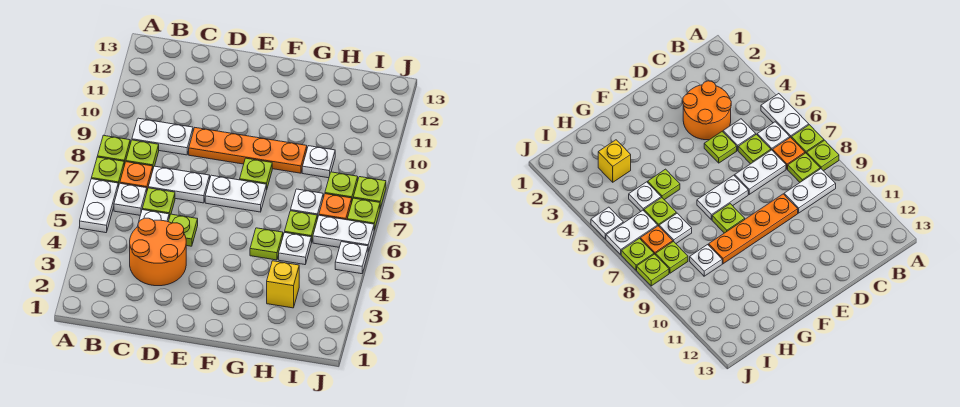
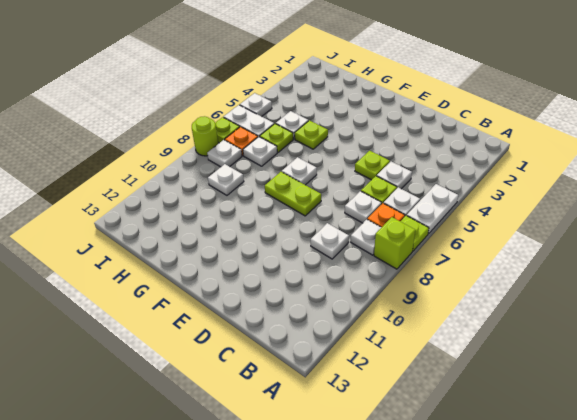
lime plate A8 level 1 -> lime brick A8 level 1
lime plate B8 level 1 -> white plate B8 level 1
white plate B9:C9 level 1 -> white plate C9 level 1
orange round brick C3:D4 level 1 -> none
white plate C7:D7 level 1 -> white plate C7 level 1
orange plate D9:G9 level 1 -> none
white plate E7:F7 level 1 -> white plate F7 level 1
lime plate F8 level 1 -> lime plate E8:F8 level 1
yellow brick H3 level 1 -> none
lime plate I8 level 1 -> white plate I8 level 1
lime plate J8 level 1 -> lime round brick J8 level 1

